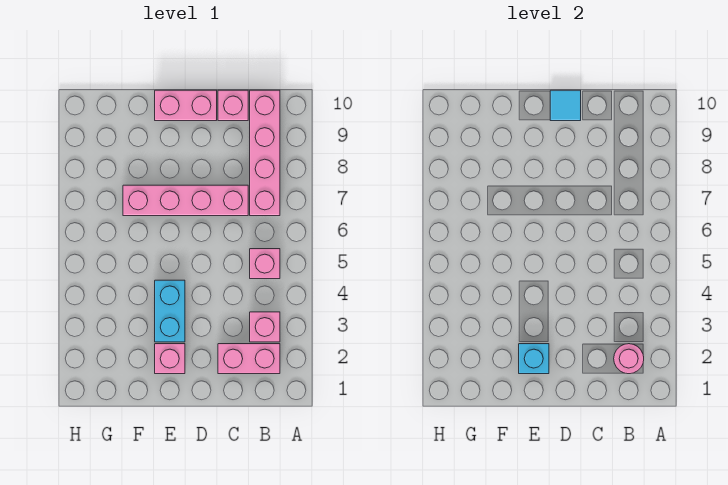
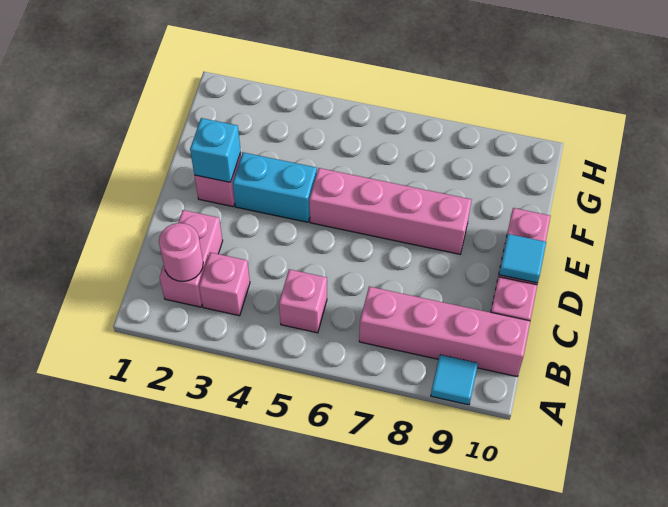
none -> cyan tile A9 level 1
pink brick C7:F7 level 1 -> pink brick E5:E8 level 1

